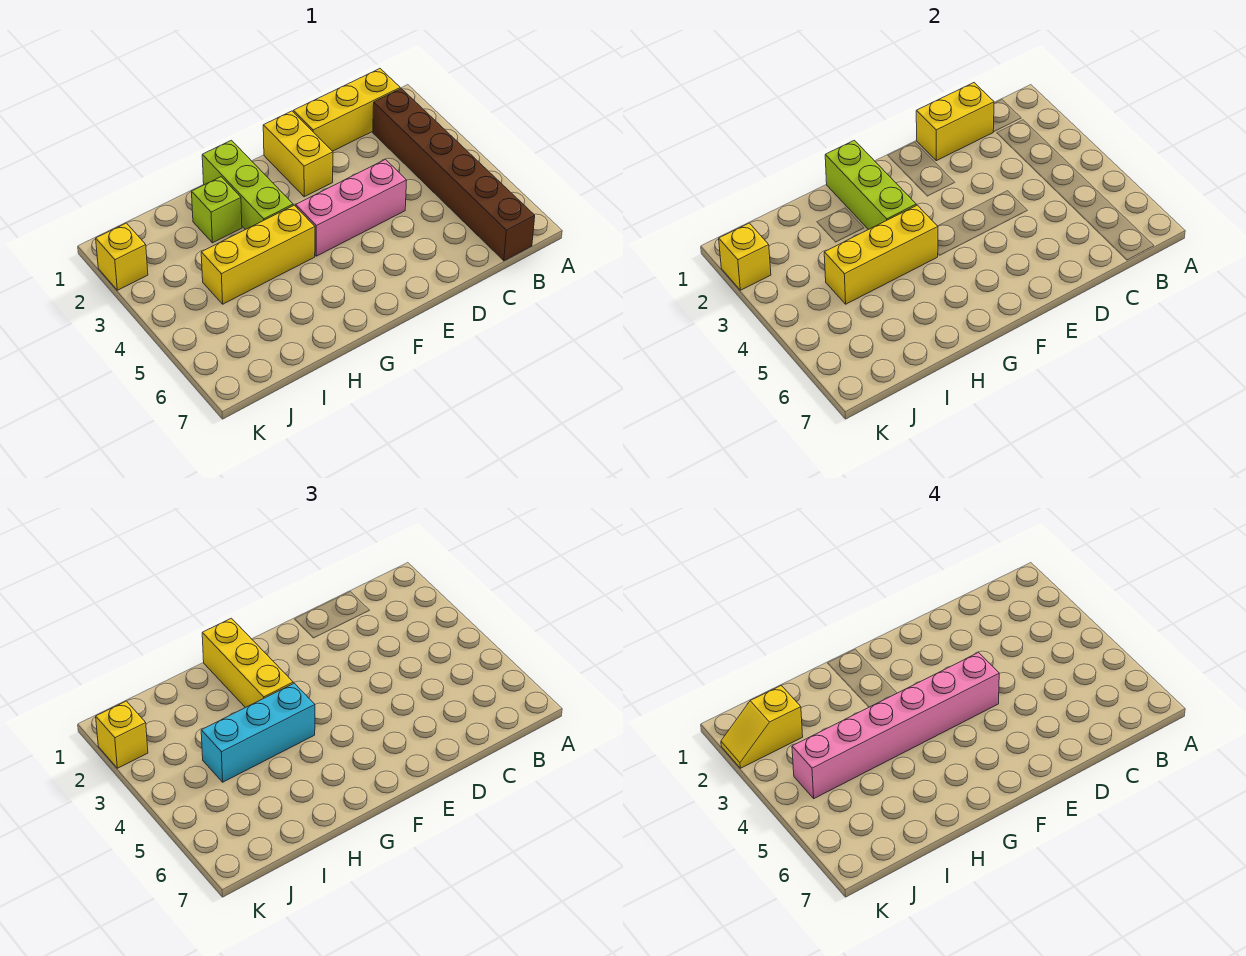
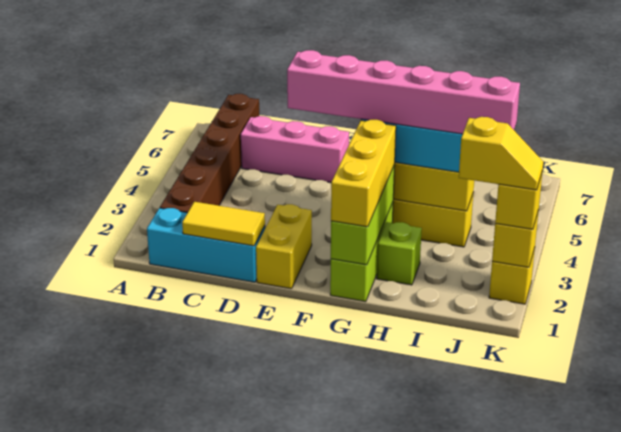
yellow brick B1:D1 level 1 -> cyan brick B1:D1 level 1
yellow brick C1:D1 level 2 -> yellow tile C1:D1 level 2
pink brick D4:F4 level 1 -> pink brick C6:E6 level 1

